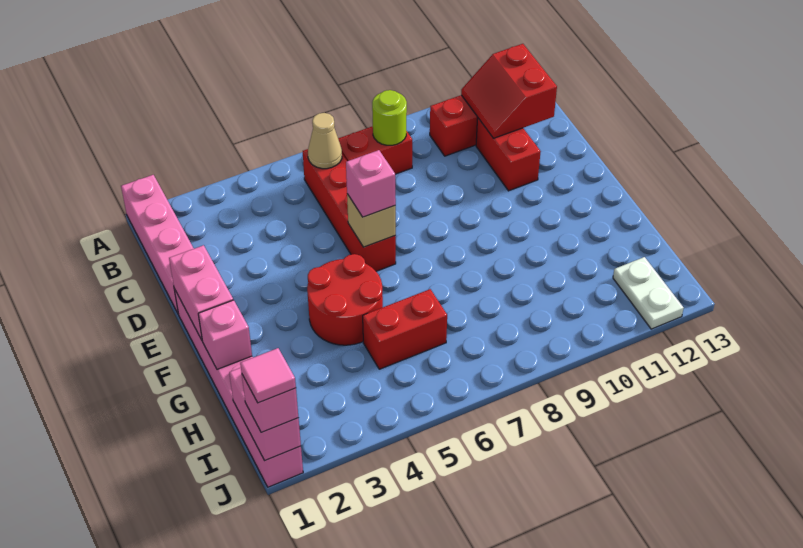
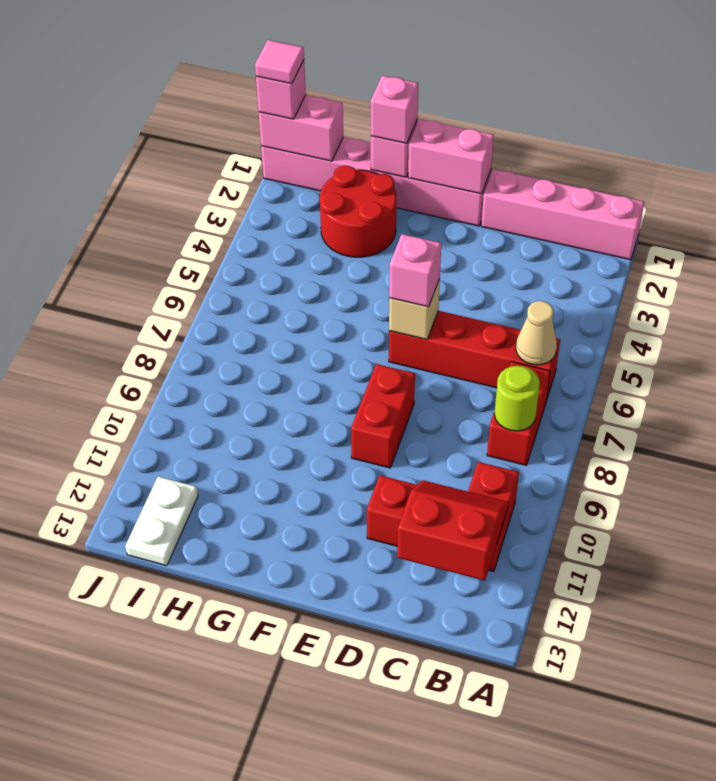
red round brick F4:G5 level 1 -> red round brick G2:H3 level 1
none -> pink brick G1 level 3
red brick H5:H6 level 1 -> red brick E8:E9 level 1
white plate I12:J12 level 1 -> white plate I12:I13 level 1

